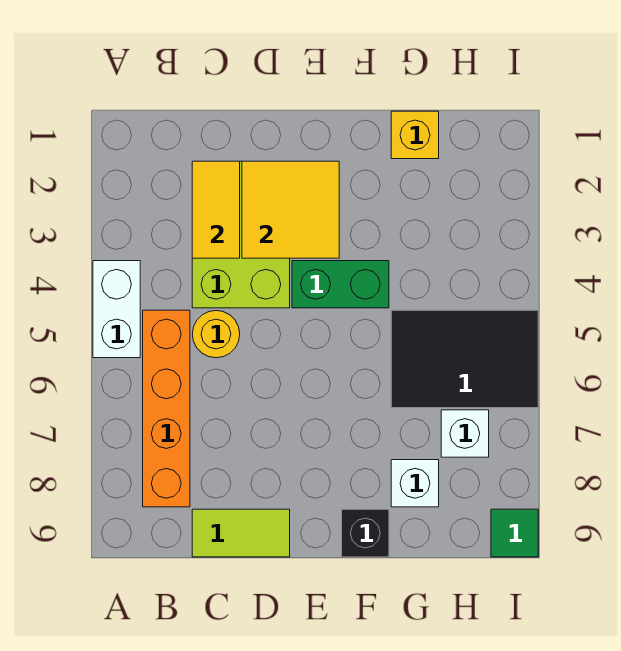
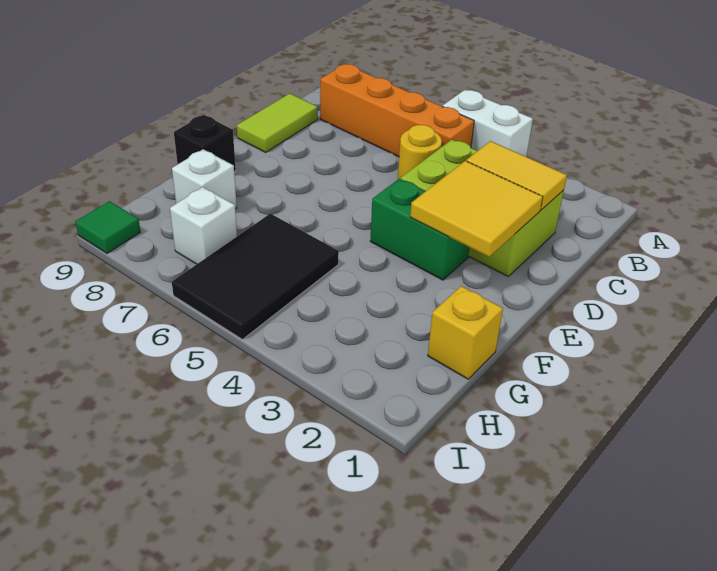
green brick E4:F4 level 1 -> green brick E3:E4 level 1

